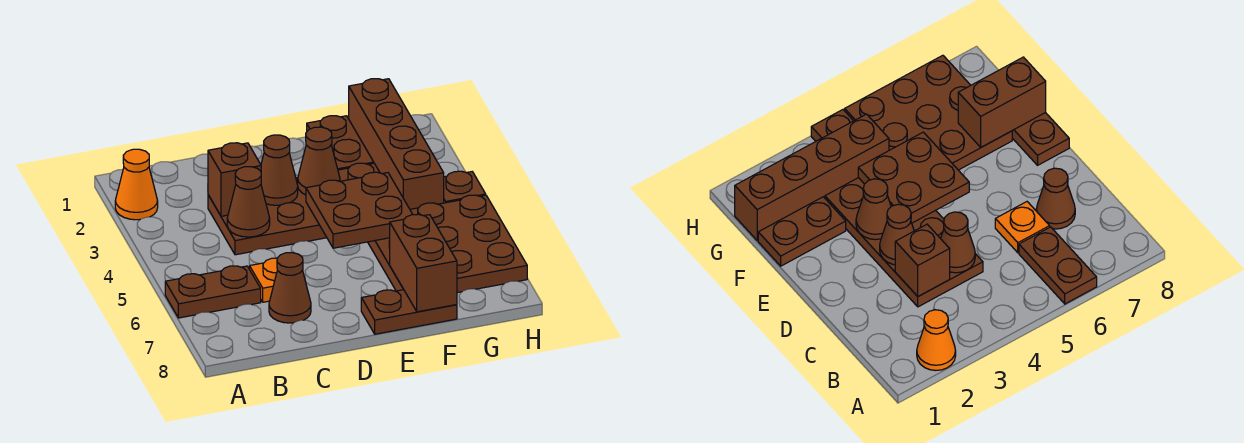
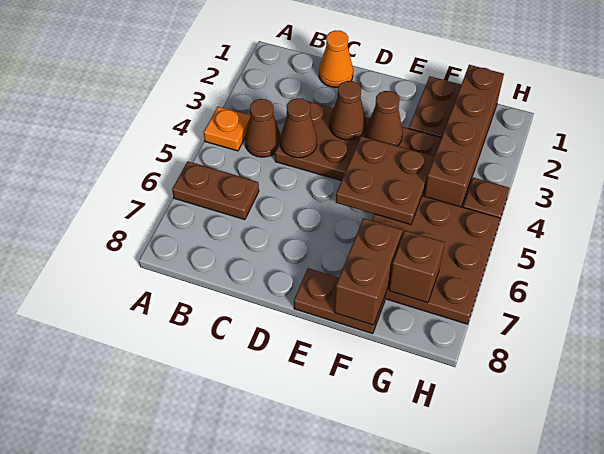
orange cone A2 level 1 -> orange cone C1 level 1
brown brick C3 level 2 -> brown brick G7 level 2
orange plate C6 level 1 -> orange plate A4 level 1
brown cone C7 level 1 -> brown cone B4 level 1

